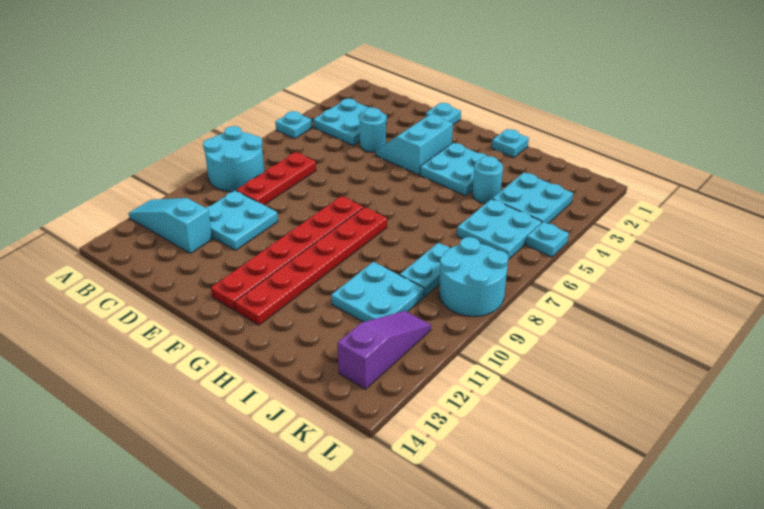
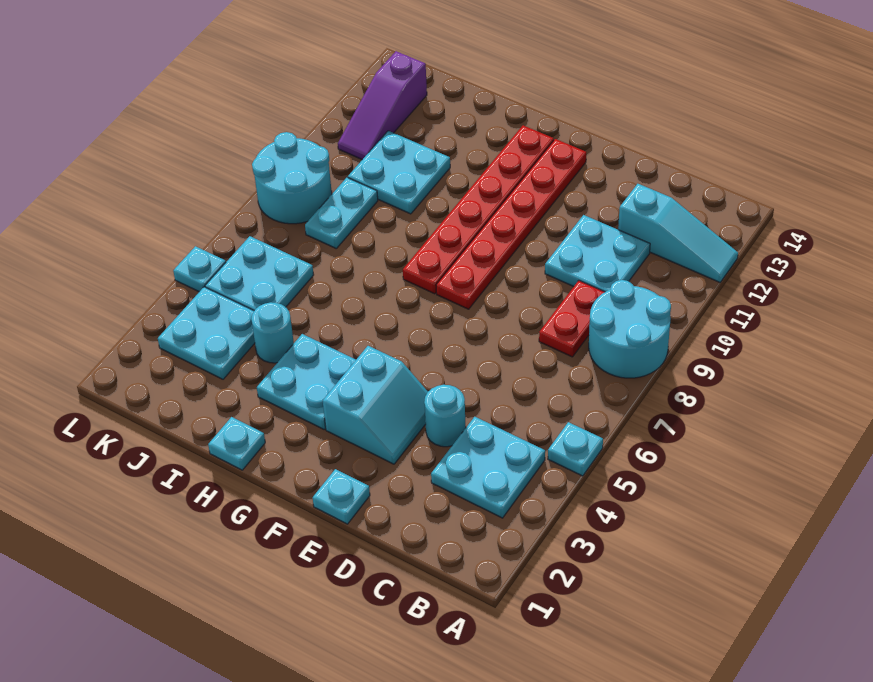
red plate C7:C9 level 1 -> red plate C8:C9 level 1

